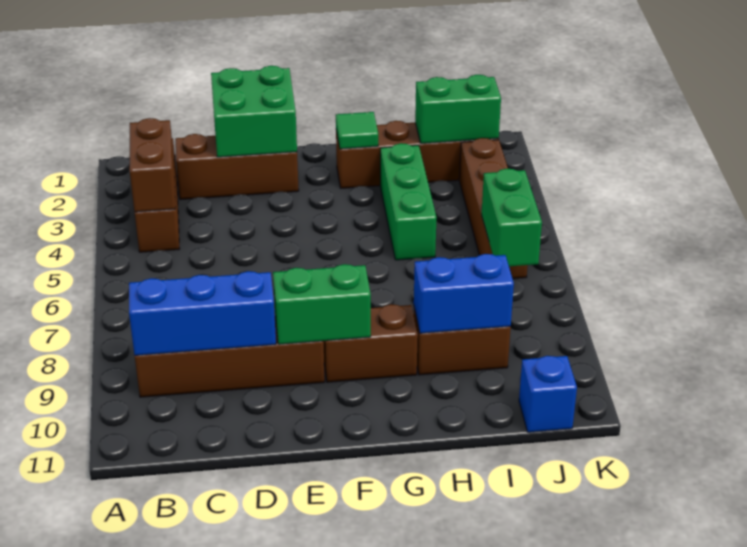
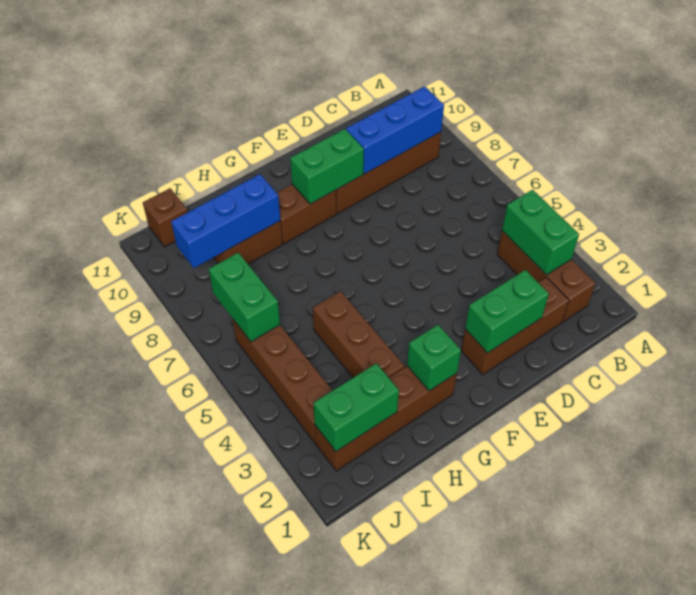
brown brick B3:B4 level 2 -> green brick B3:B4 level 2
green brick D1:E2 level 2 -> green brick D2:E2 level 2
green tile G2 level 2 -> green brick G2 level 2
green brick H3:H5 level 1 -> brown brick H3:H5 level 1
blue brick H9:I9 level 2 -> blue brick H9:J9 level 2
blue brick J11 level 1 -> brown brick J11 level 1

